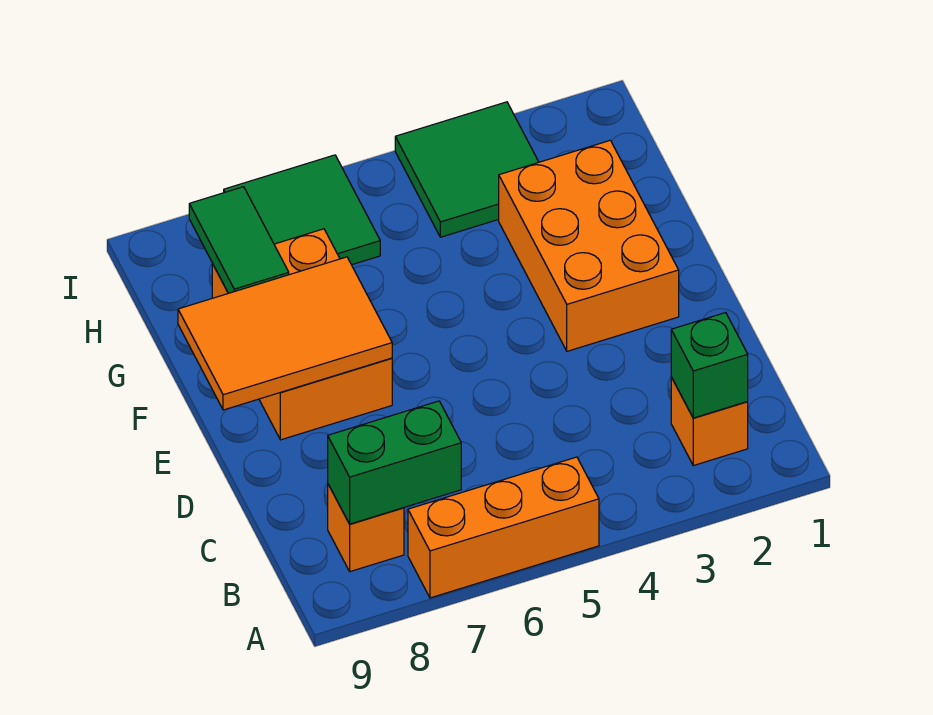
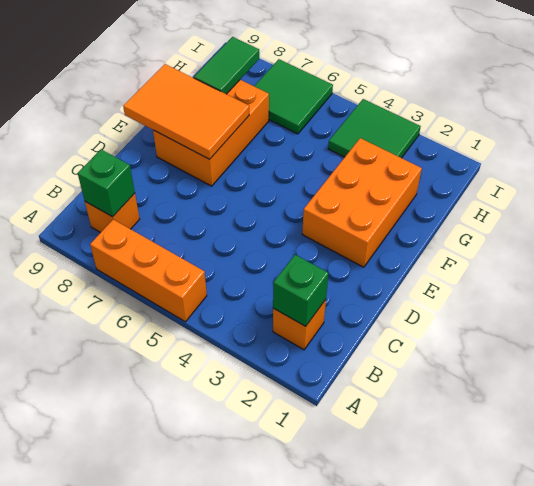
green brick B7:B8 level 2 -> green brick B8 level 2

